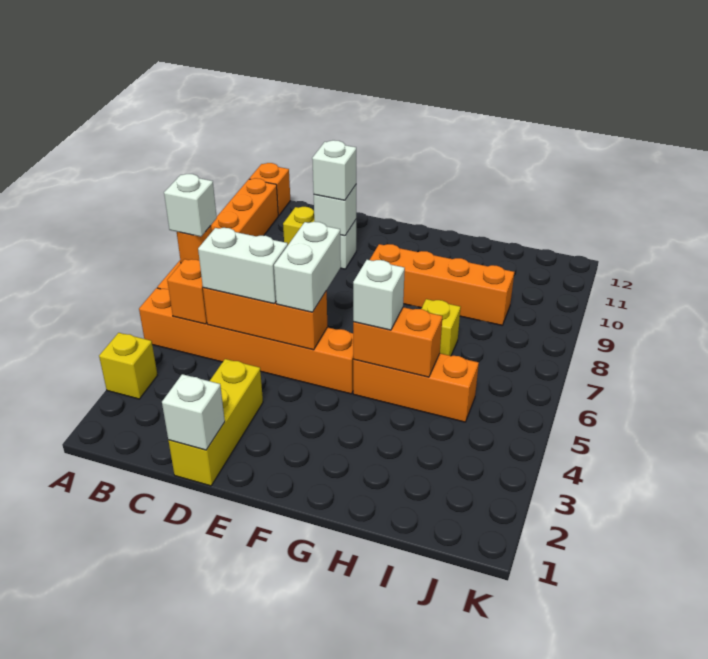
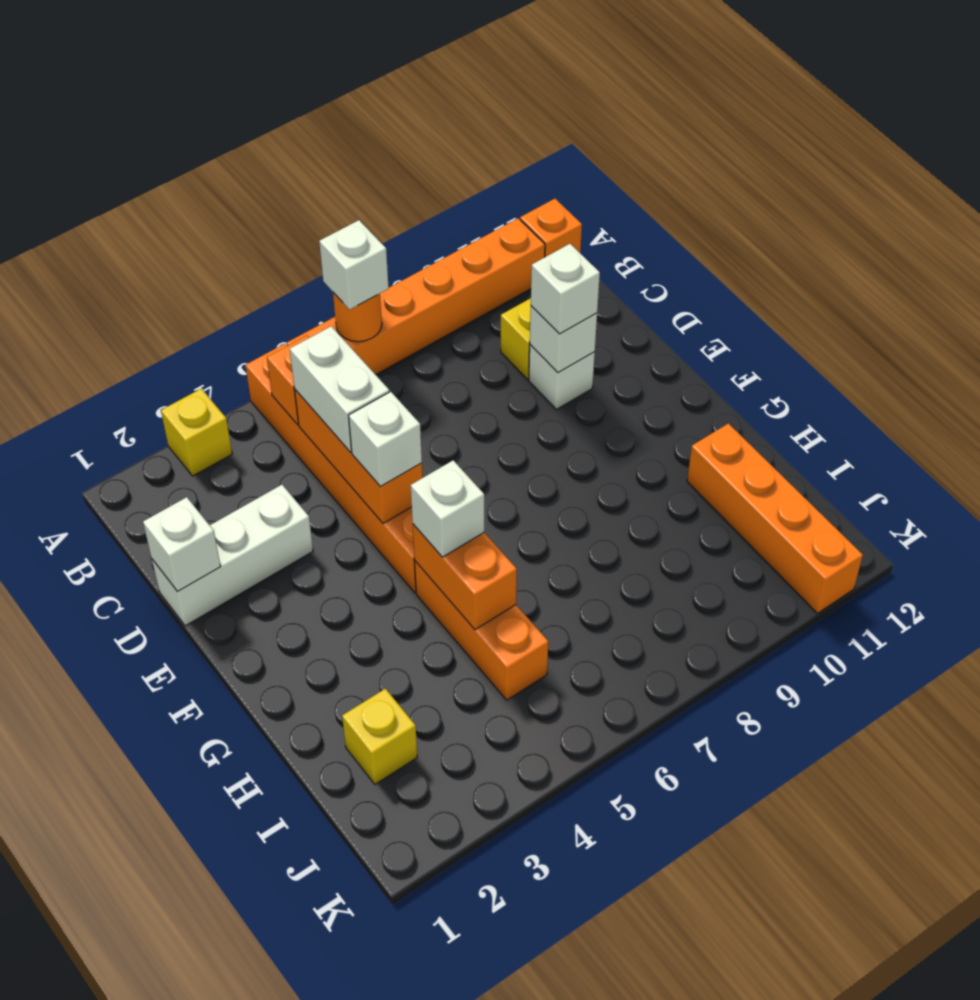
yellow brick D1:D3 level 1 -> white brick D1:D3 level 1
white brick E5:E6 level 3 -> white brick E5 level 3
orange brick F9:I9 level 1 -> orange brick H11:K11 level 1
yellow brick H7 level 1 -> yellow brick I2 level 1

